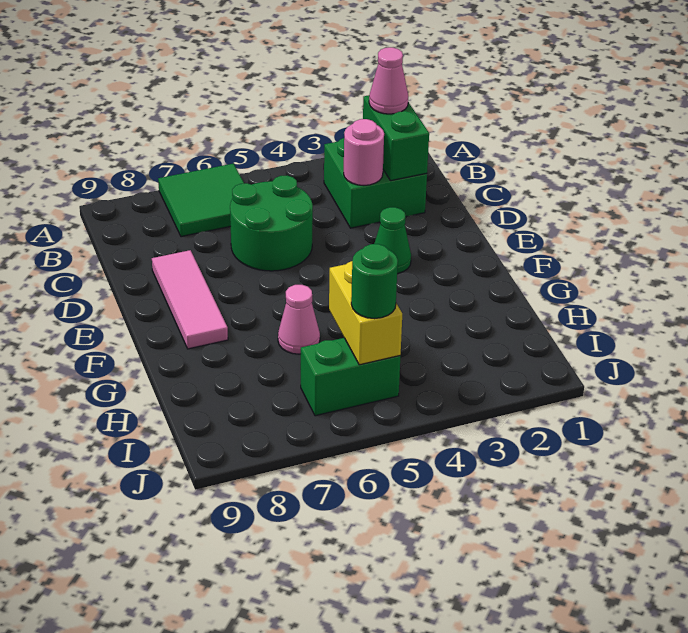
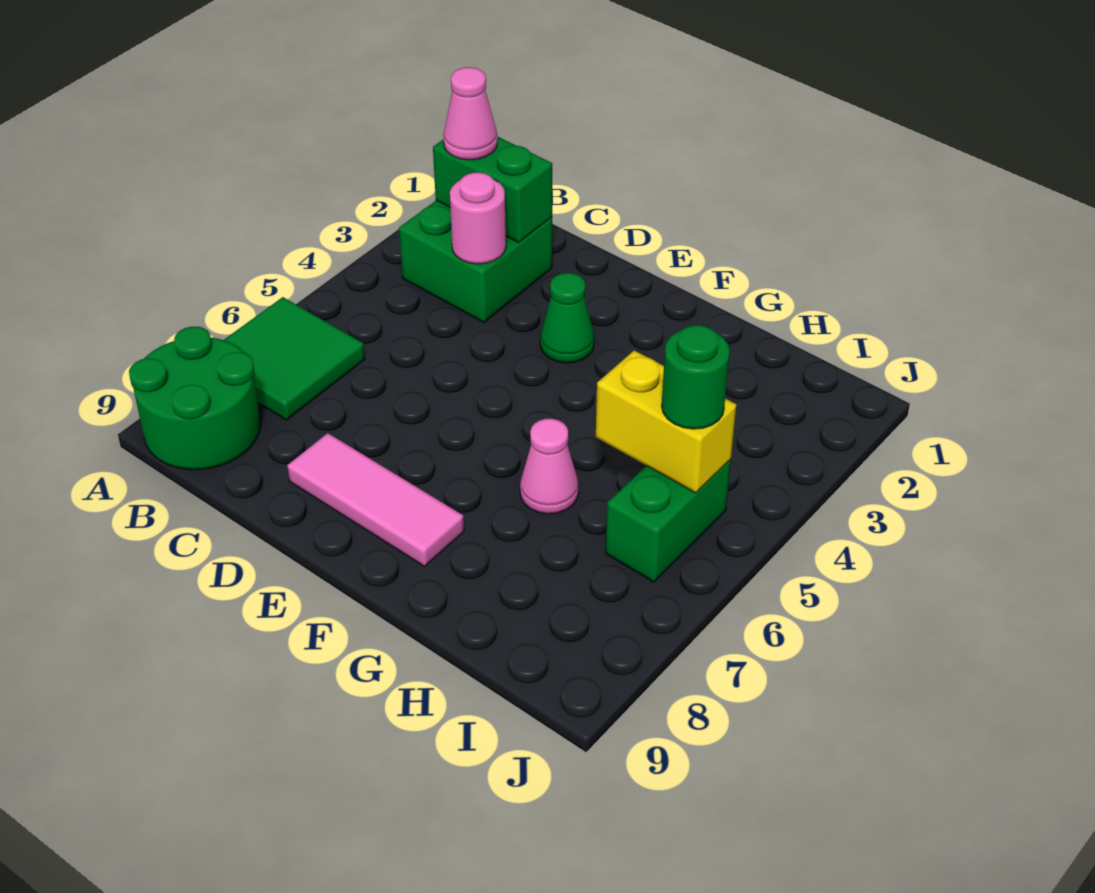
green round brick C5:D6 level 1 -> green round brick A8:B9 level 1

